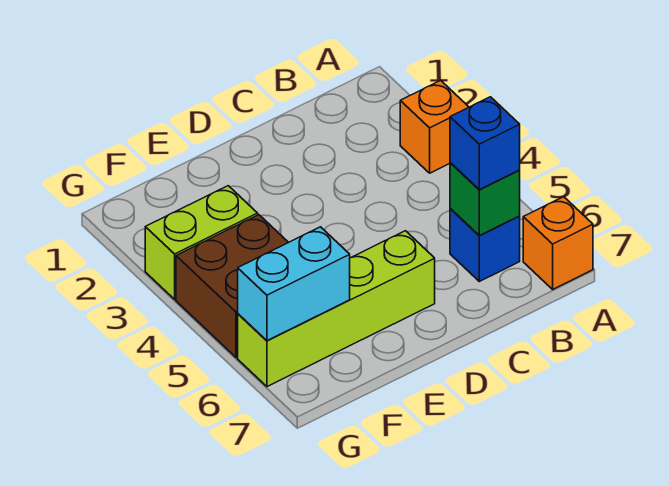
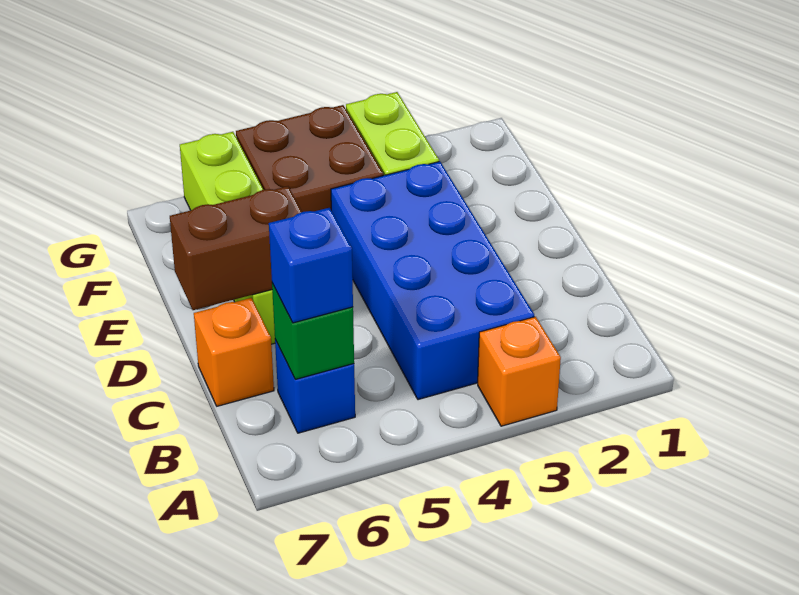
orange brick A7 level 1 -> orange brick C7 level 1
none -> blue brick B3:E4 level 1
none -> brown brick D6:D7 level 2
cyan brick F6:G6 level 2 -> none

